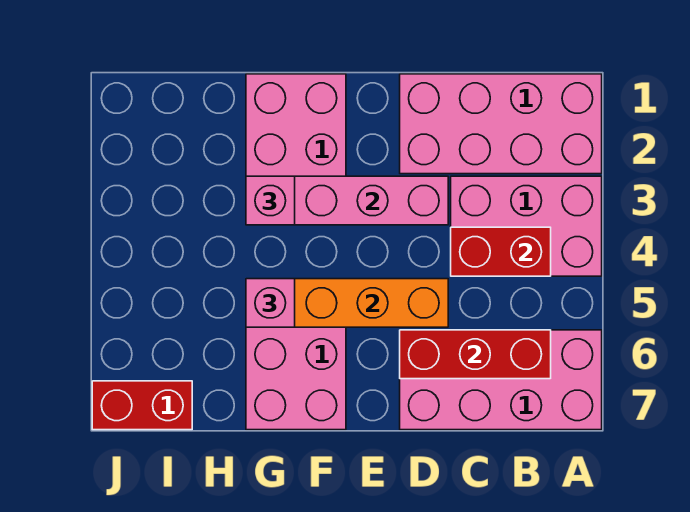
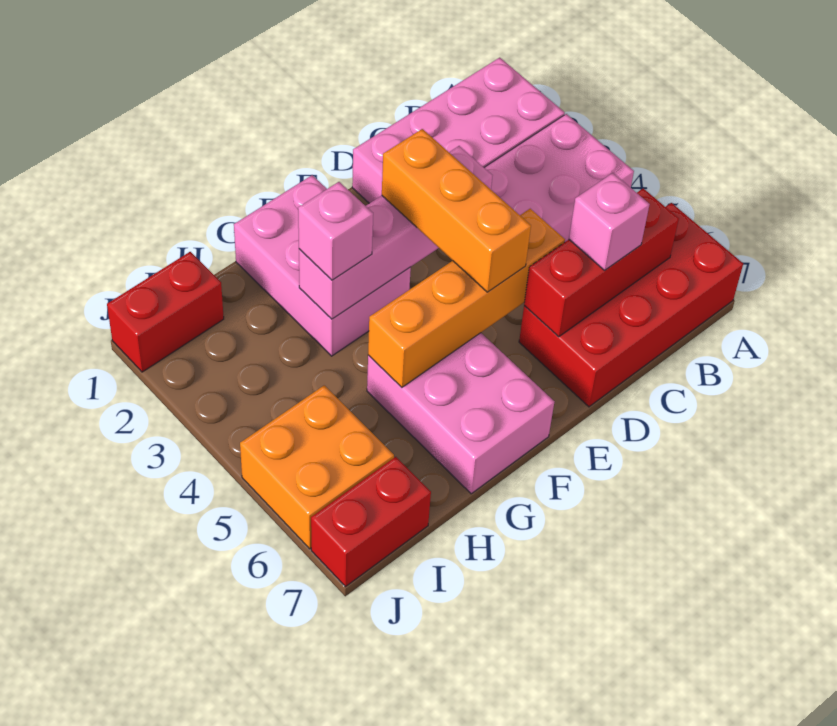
pink brick A6:D7 level 1 -> red brick A6:D7 level 1
red brick B4:C4 level 2 -> red brick I1:J1 level 1
none -> orange brick E3:E5 level 3
pink brick G5 level 3 -> pink brick C6 level 3
none -> orange brick I5:J6 level 1

